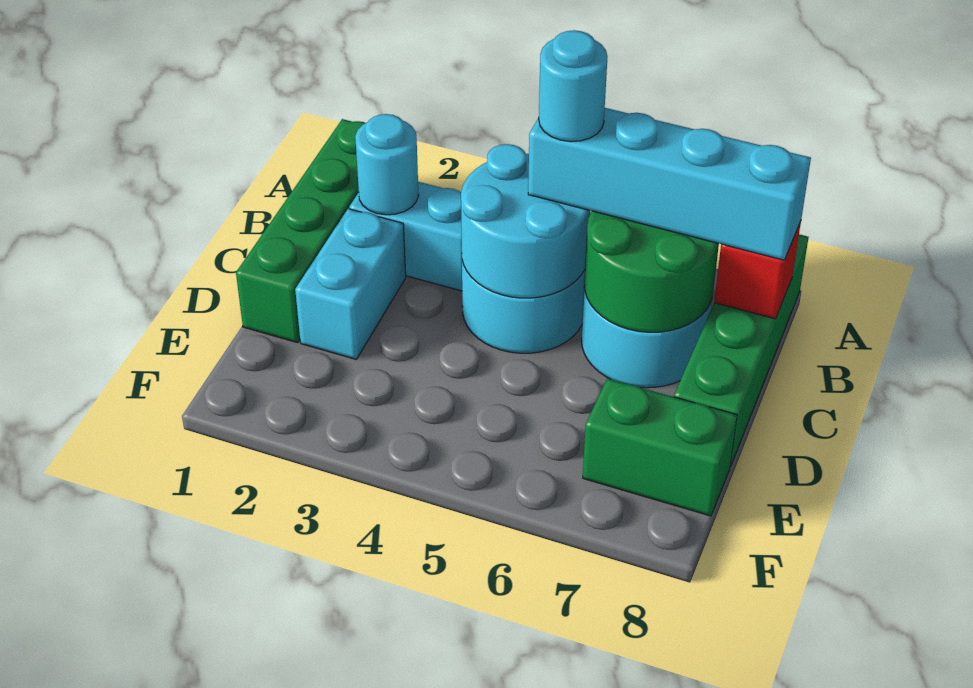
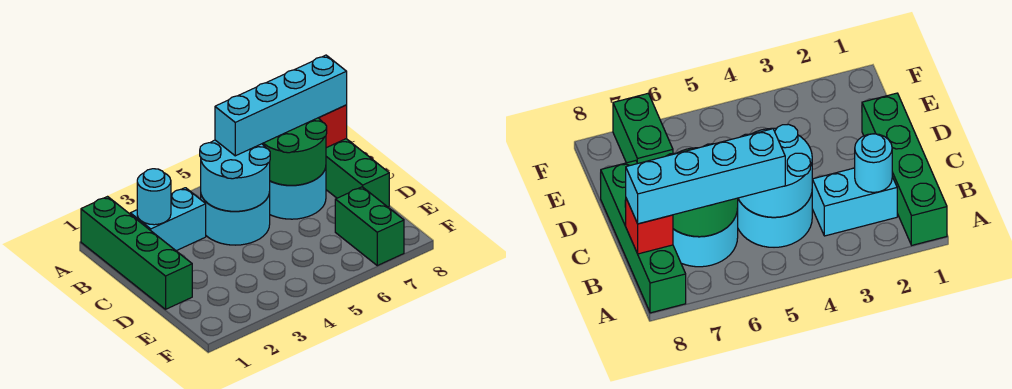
cyan round brick B5 level 4 -> none
cyan brick C2:D2 level 1 -> none
green brick E7:E8 level 1 -> green brick E7:F7 level 1

